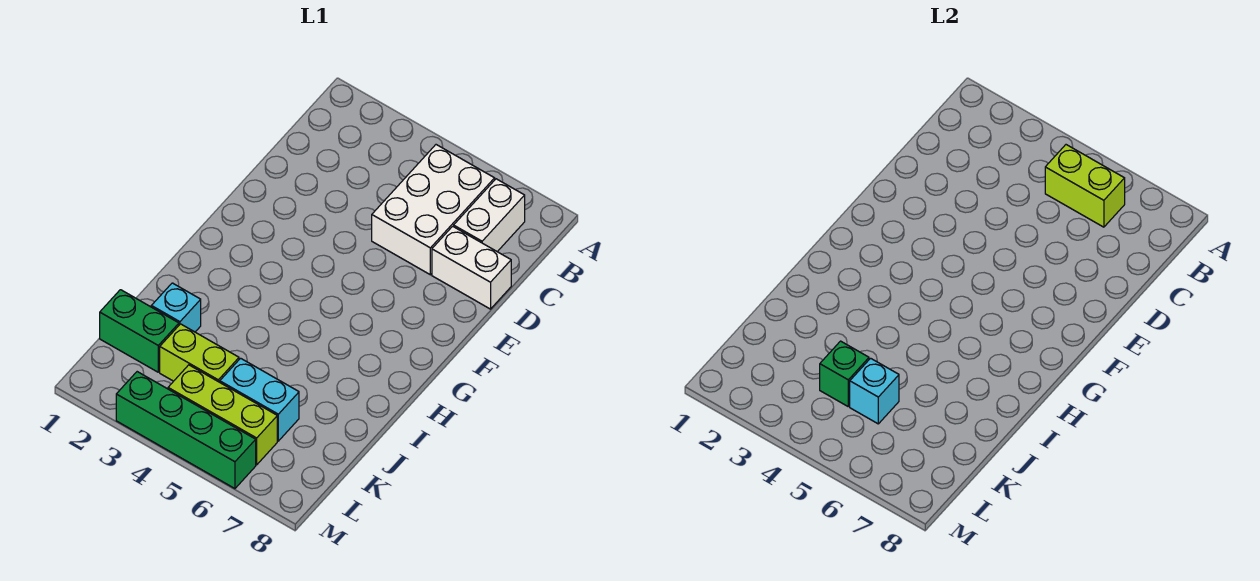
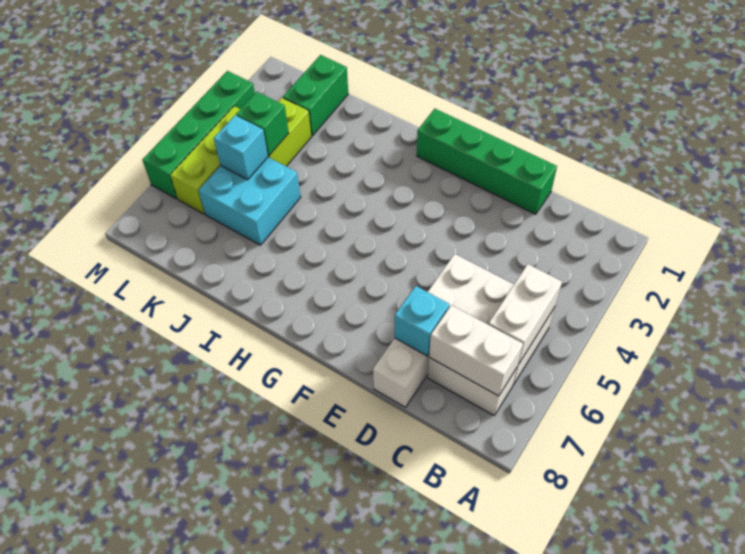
lime brick B5:B6 level 2 -> white brick B5:B6 level 2
none -> white brick B7:C7 level 2
none -> green brick D1:G1 level 1
cyan brick J2 level 1 -> cyan brick D7 level 2
cyan brick K5:K6 level 1 -> cyan brick J5:K6 level 1

